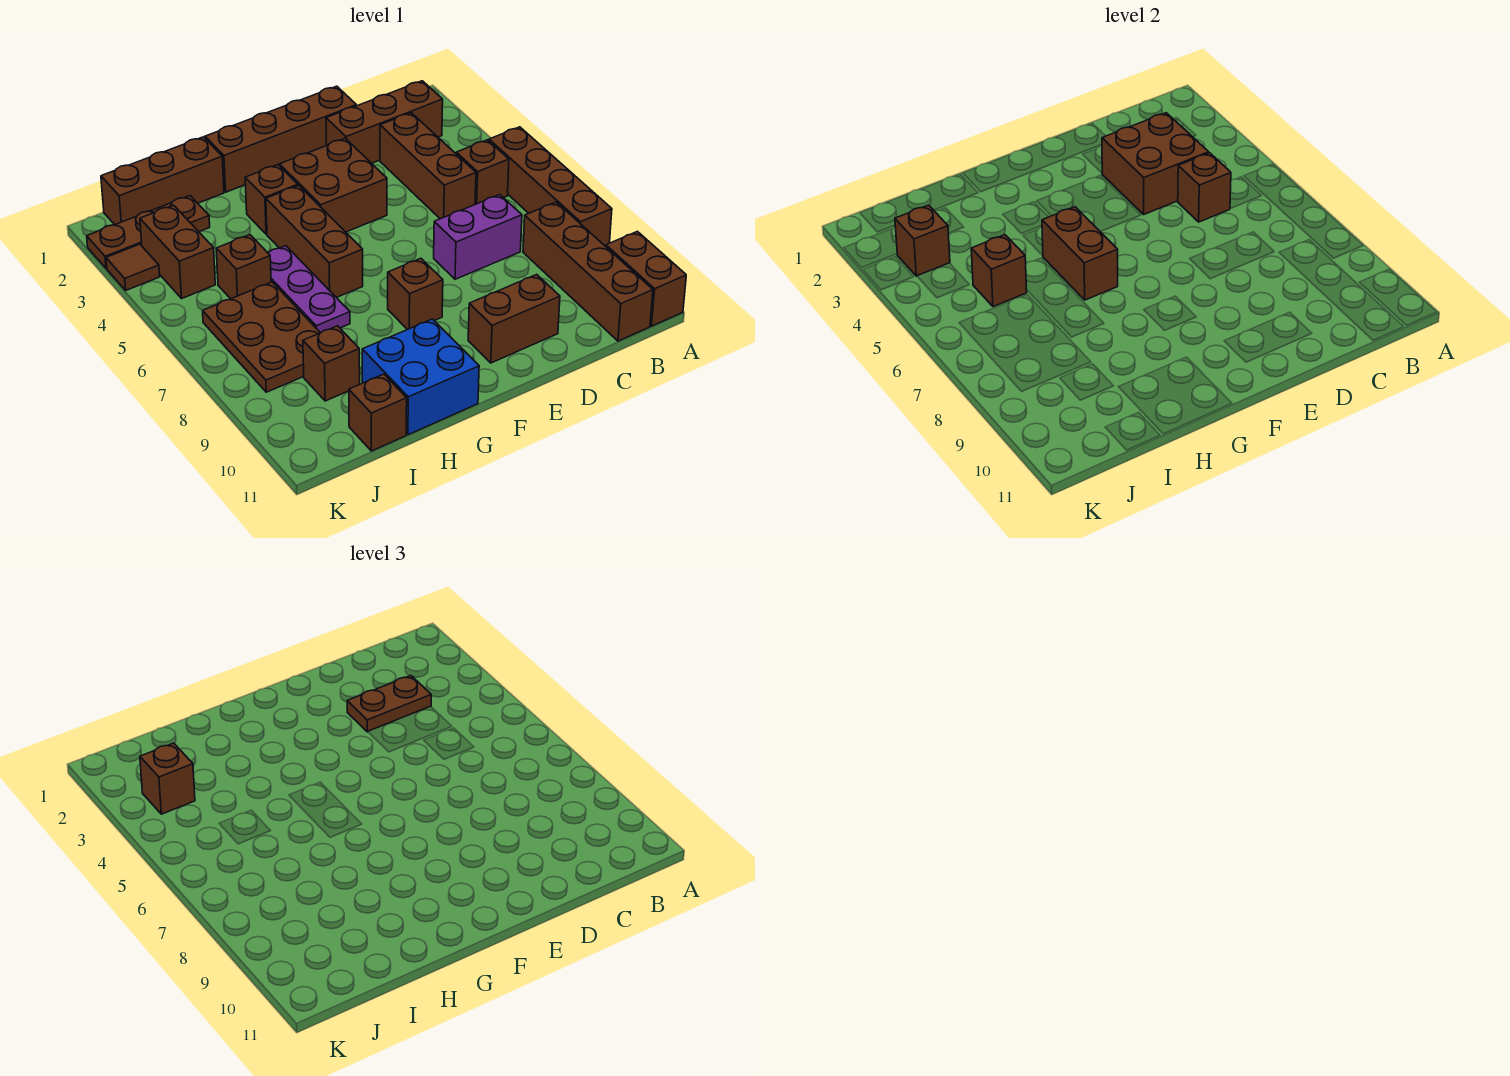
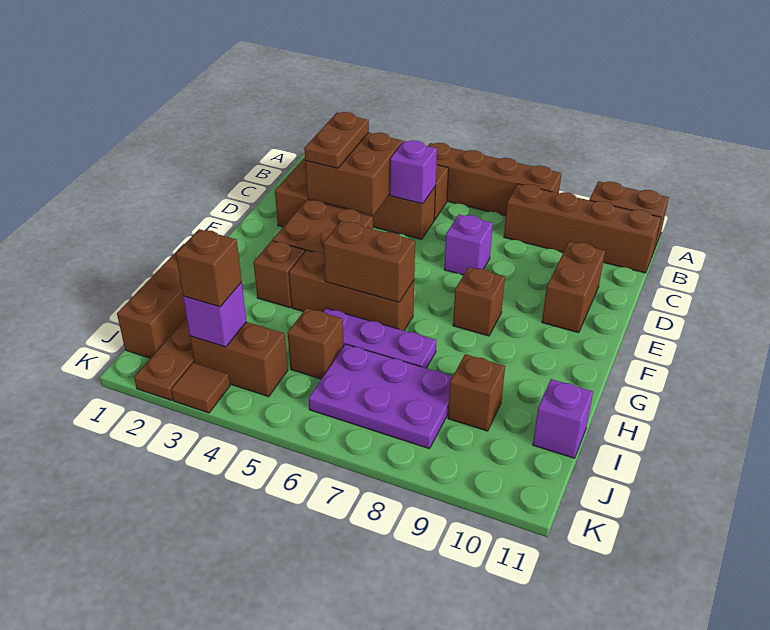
brown brick C5 level 2 -> purple brick C5 level 2
purple brick C7:D7 level 1 -> purple brick D7 level 1
brown brick D1:G1 level 1 -> none
blue brick G10:H11 level 1 -> none
brown brick I5 level 2 -> none
brown plate I6:J8 level 1 -> purple plate I6:J8 level 1
brown brick I11 level 1 -> purple brick I11 level 1
brown brick J3 level 2 -> purple brick J3 level 2

